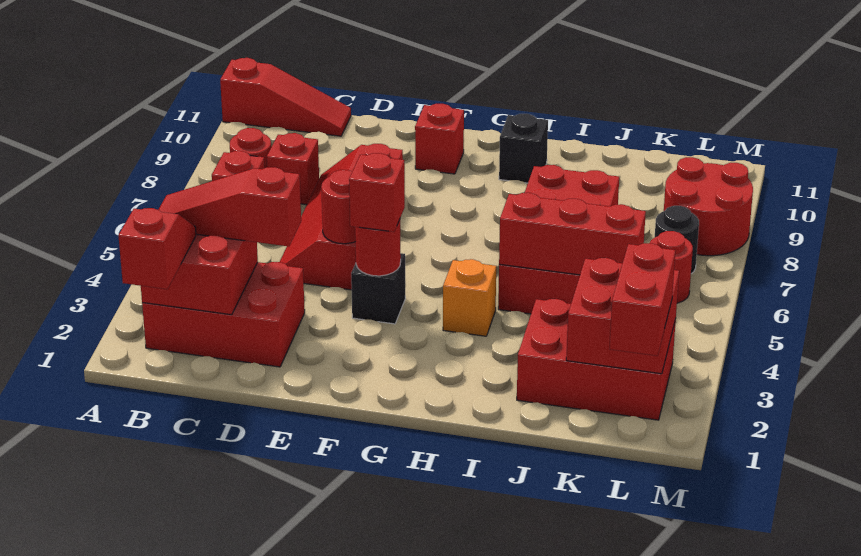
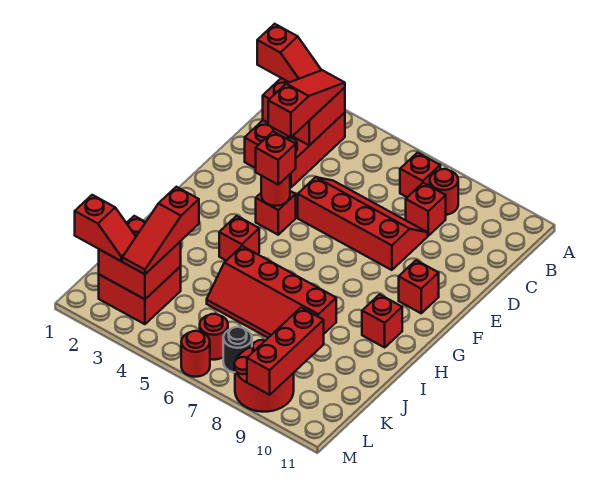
red slope A11:C11 level 1 top A -> red slope J3:L3 level 3 top J
red round brick E5 level 2 -> red round brick M6 level 1
black brick F4 level 1 -> red brick F4 level 1
orange brick H4 level 1 -> red brick H4 level 1
black brick H10 level 1 -> red brick H10 level 1
red brick I5:J8 level 1 -> red slope I5:J8 level 1 top I
red brick I5:K5 level 2 -> red brick K9:M9 level 2
red brick J2:L3 level 1 -> red brick K2:L3 level 1
red brick L1:L2 level 3 -> red slope L1:L2 level 3 top 1

